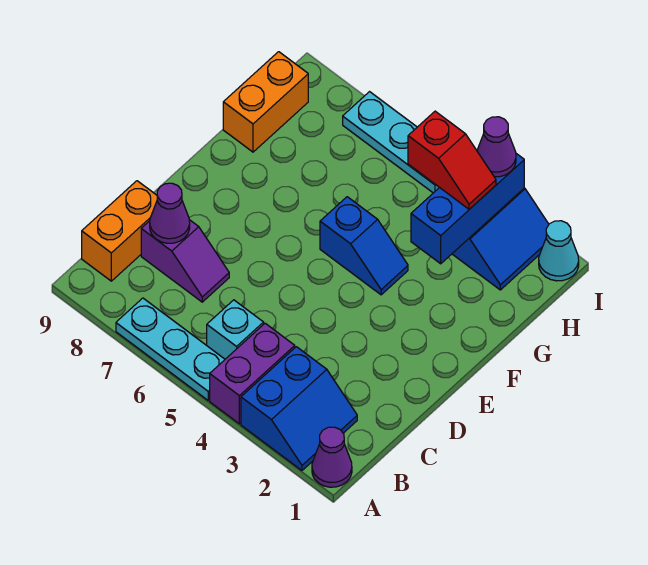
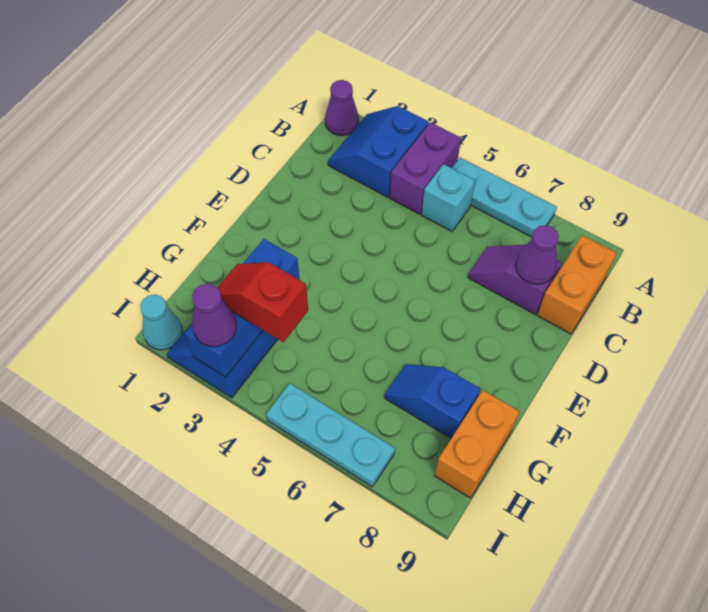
blue slope F4:F5 level 1 top 5 -> blue slope G7:G8 level 1 top 8

